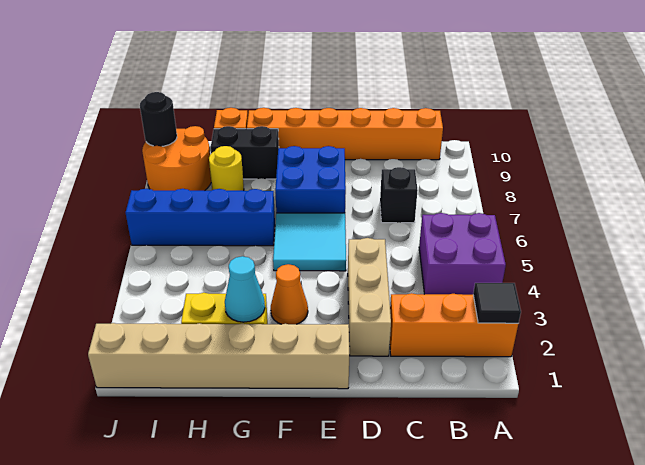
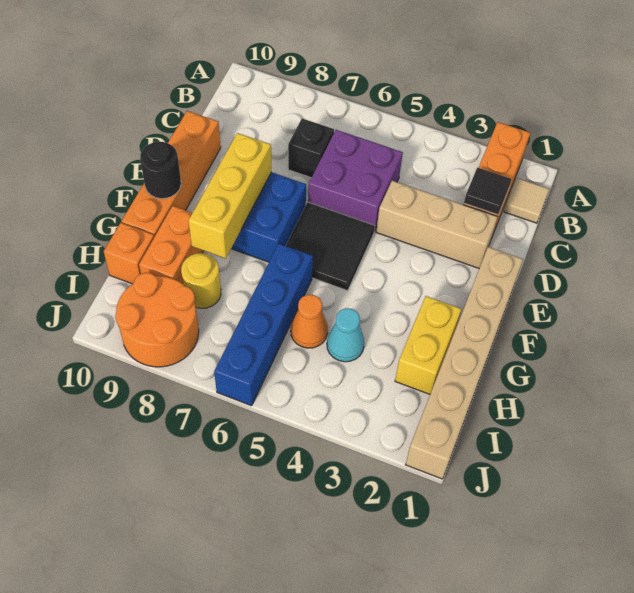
black tile A2 level 2 -> black tile C2 level 2
purple brick A4:B5 level 1 -> purple brick C5:D6 level 1
none -> tan tile B1 level 1
orange brick B10:G10 level 1 -> orange brick D10:G10 level 1
cyan tile E5:F6 level 1 -> black tile E5:F6 level 1
none -> yellow brick E8:G8 level 2
orange cone F3 level 1 -> orange cone H5 level 1
cyan cone G2 level 2 -> cyan cone H4 level 1
black brick G9:H9 level 1 -> orange brick G9:H9 level 1
black round brick J9 level 2 -> black round brick F10 level 2

